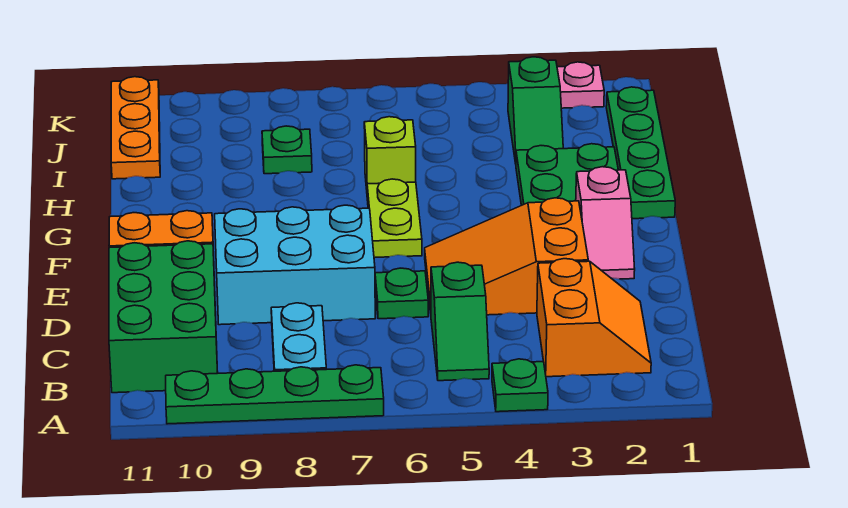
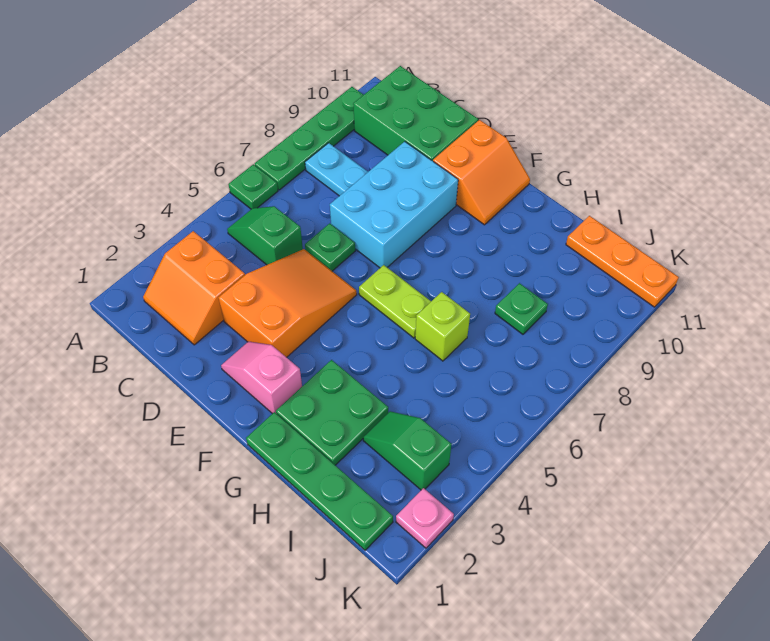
green plate A4 level 1 -> green plate A6 level 1

